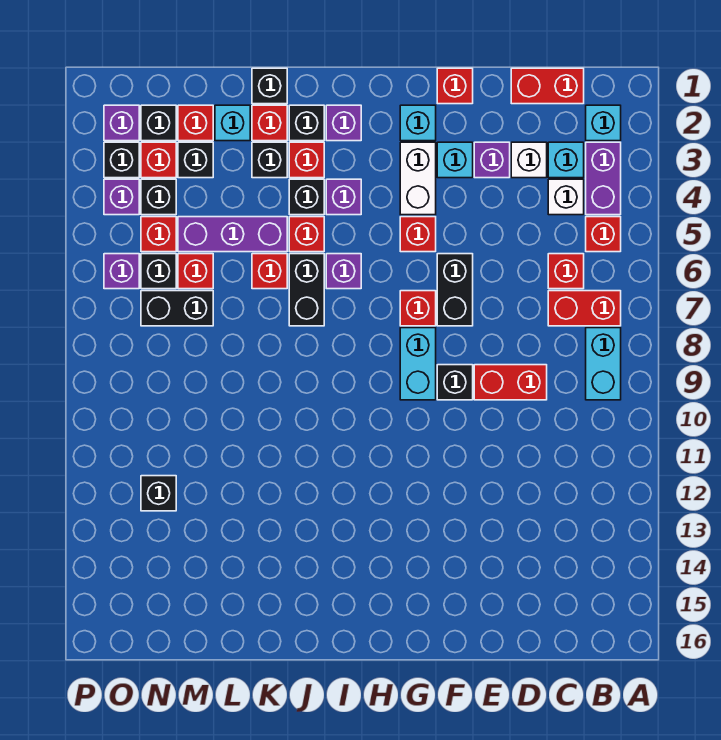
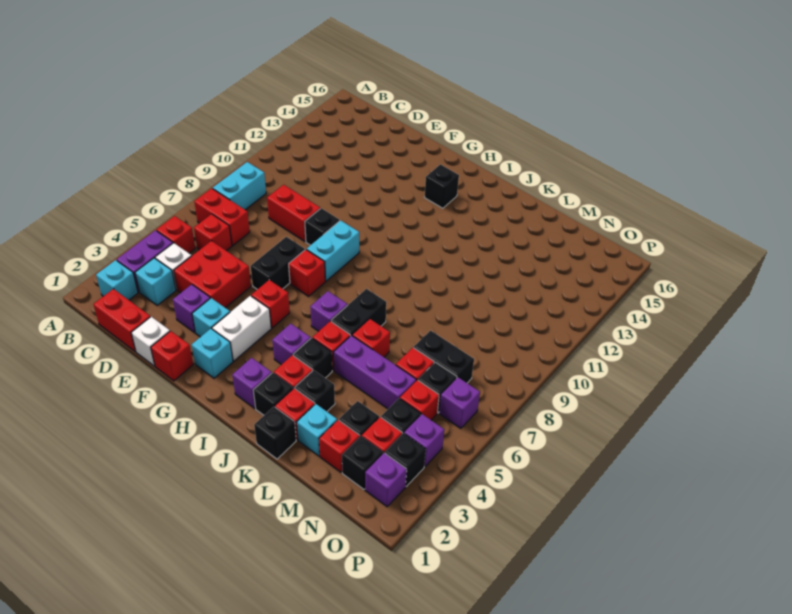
white brick D3 level 1 -> white brick E1 level 1
none -> red brick D4:E5 level 1
black brick N12 level 1 -> black brick H14 level 1

